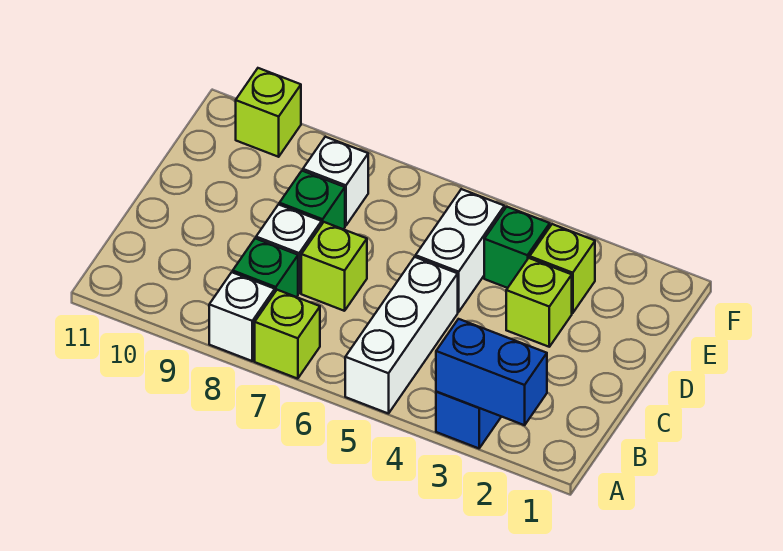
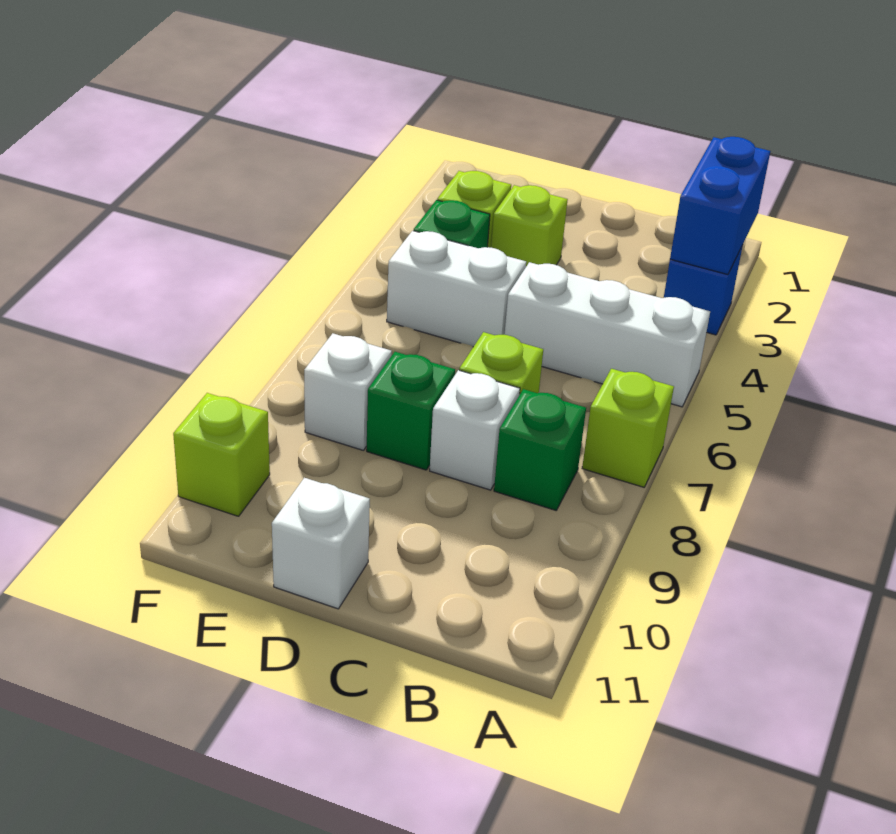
white brick A8 level 1 -> white brick D11 level 1

